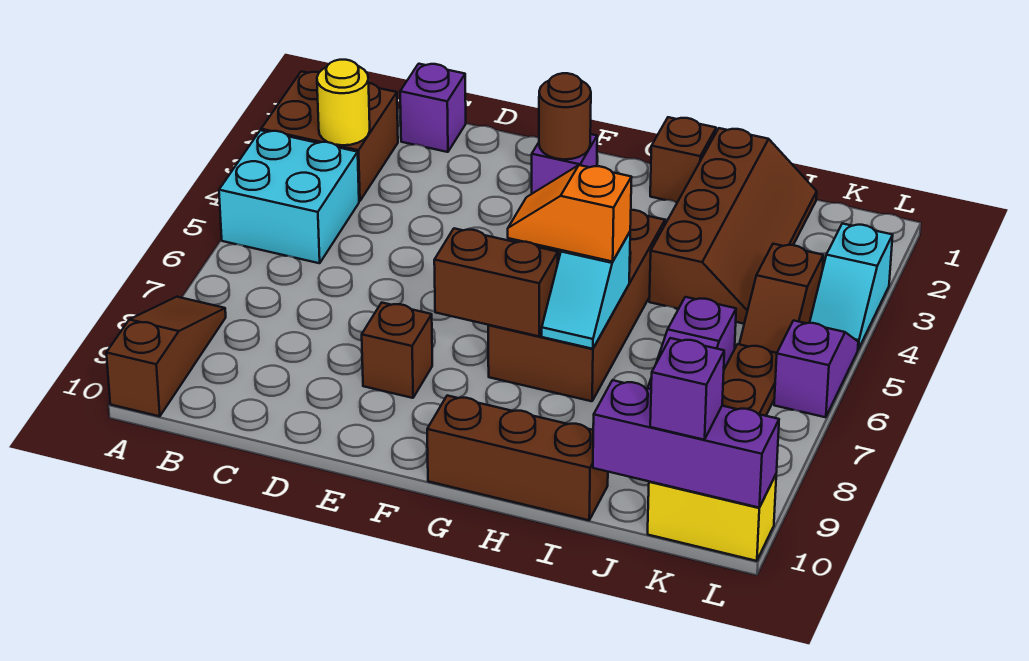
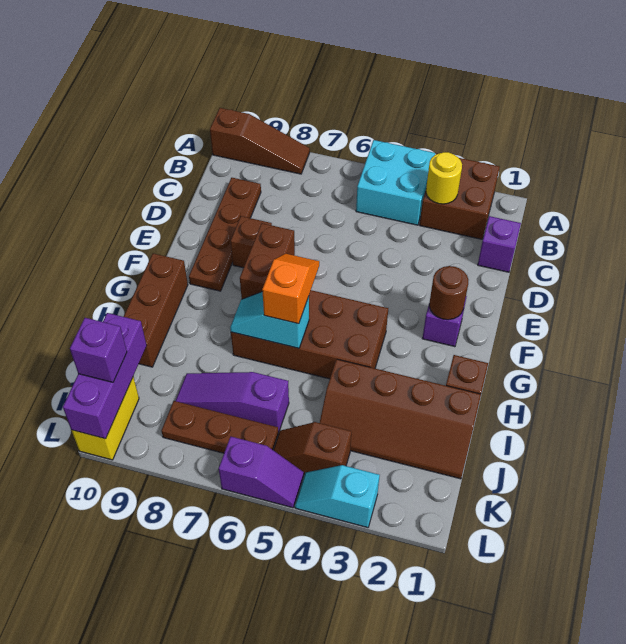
none -> brown plate C9:F9 level 1

